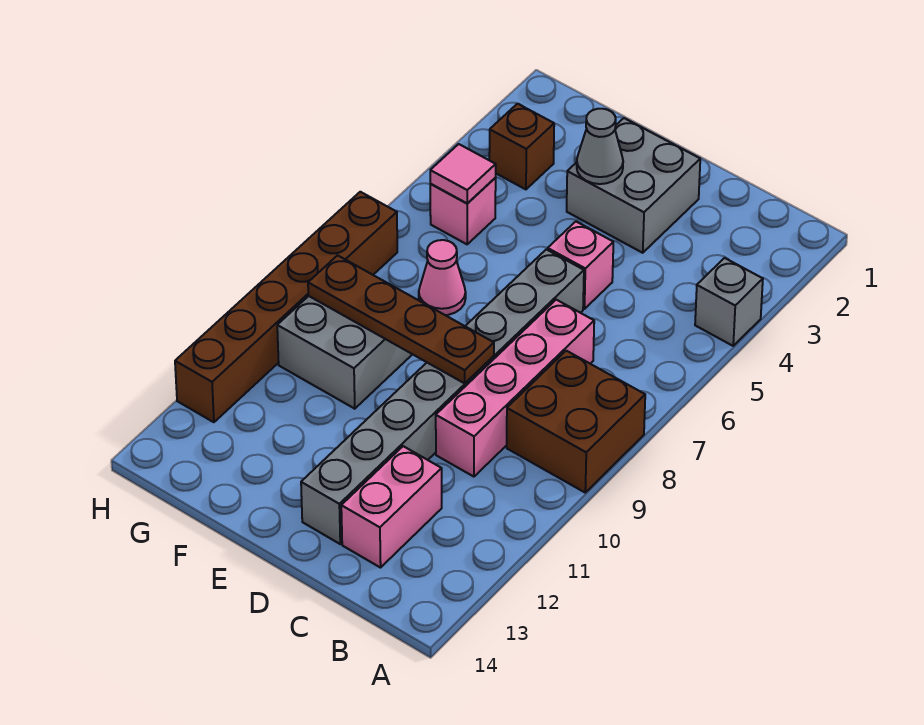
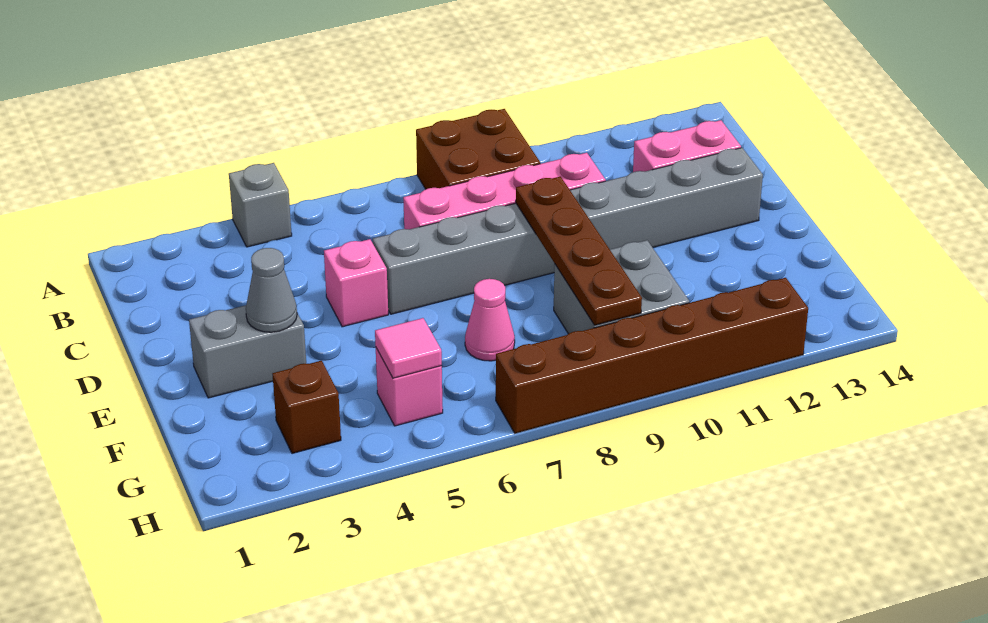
grey brick D2:E3 level 1 -> grey brick E2:E3 level 1

